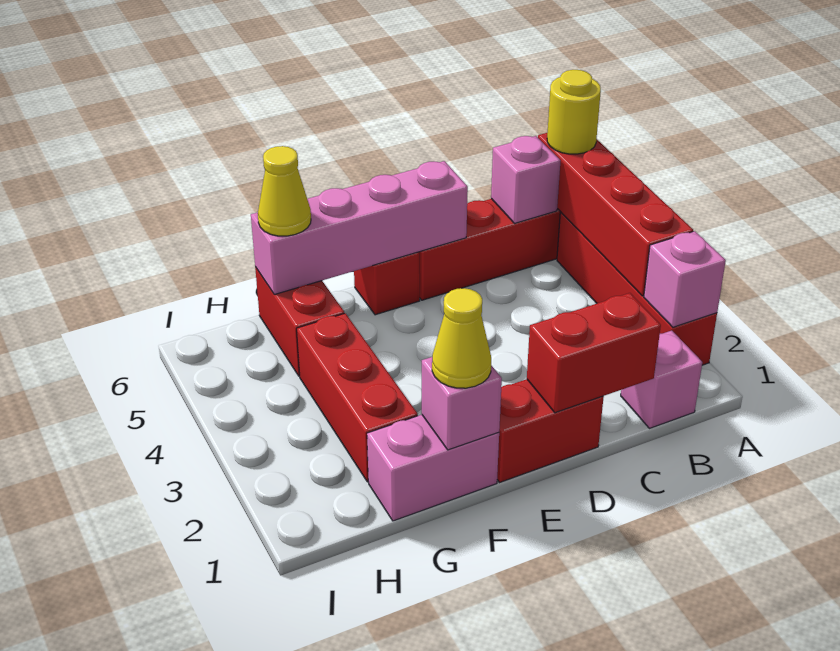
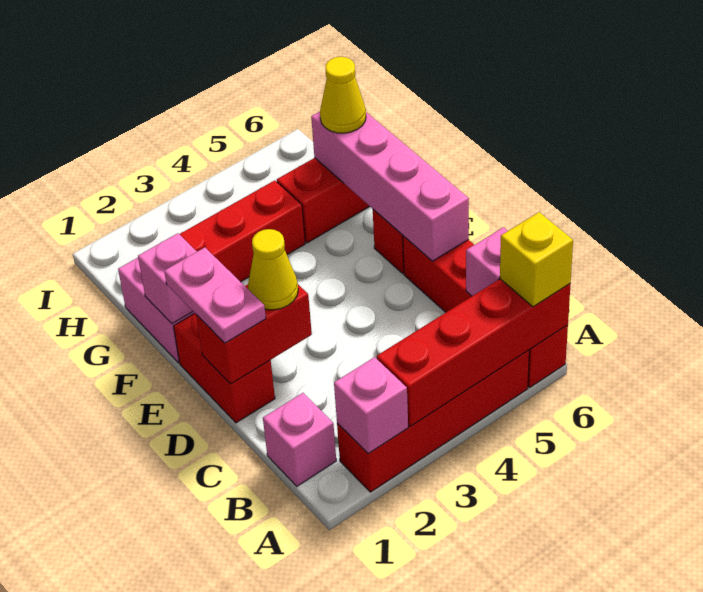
yellow round brick A6 level 3 -> yellow brick A6 level 3
red brick C1:D1 level 2 -> red brick D1:D2 level 2
none -> pink plate D1:E1 level 3
yellow cone F1 level 3 -> yellow cone D2 level 3

